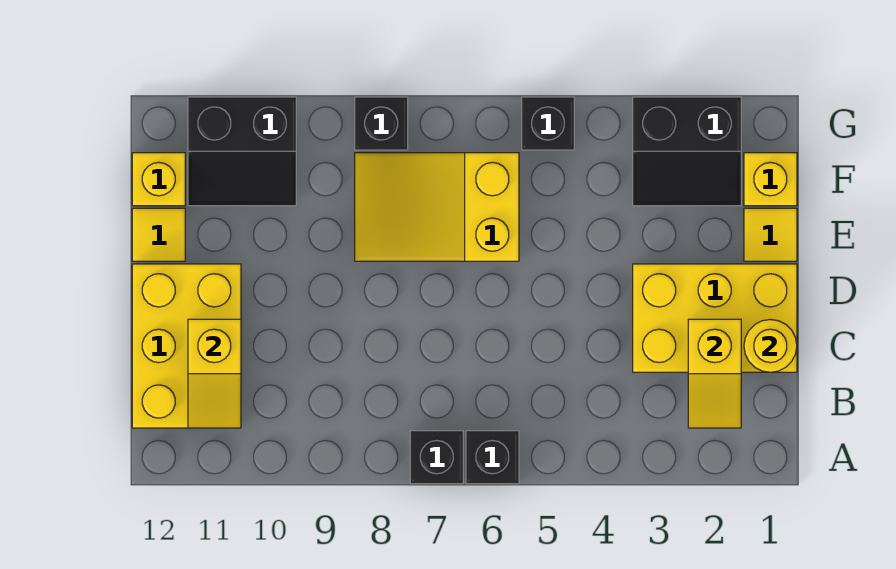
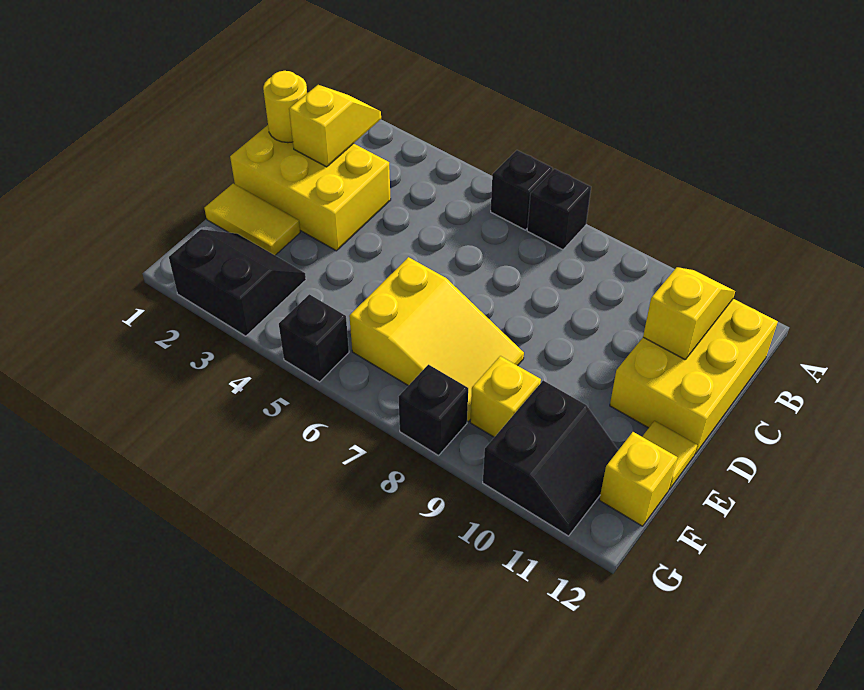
yellow tile E1 level 1 -> yellow tile E1:E2 level 1
yellow brick F1 level 1 -> yellow brick F9 level 1
black slope F10:G11 level 1 top G -> black slope F10:G11 level 1 top 10

